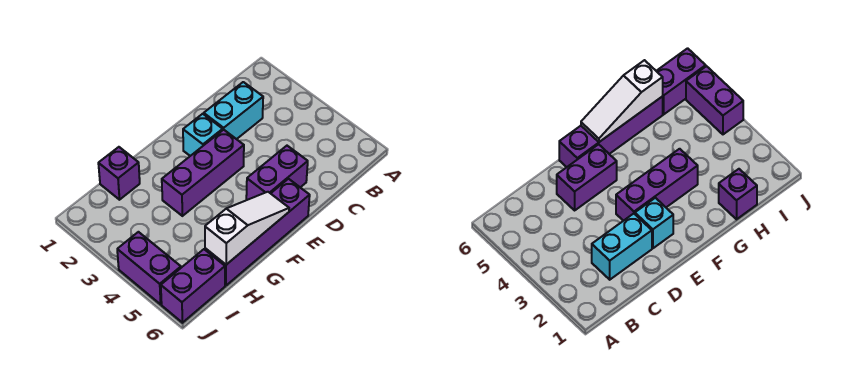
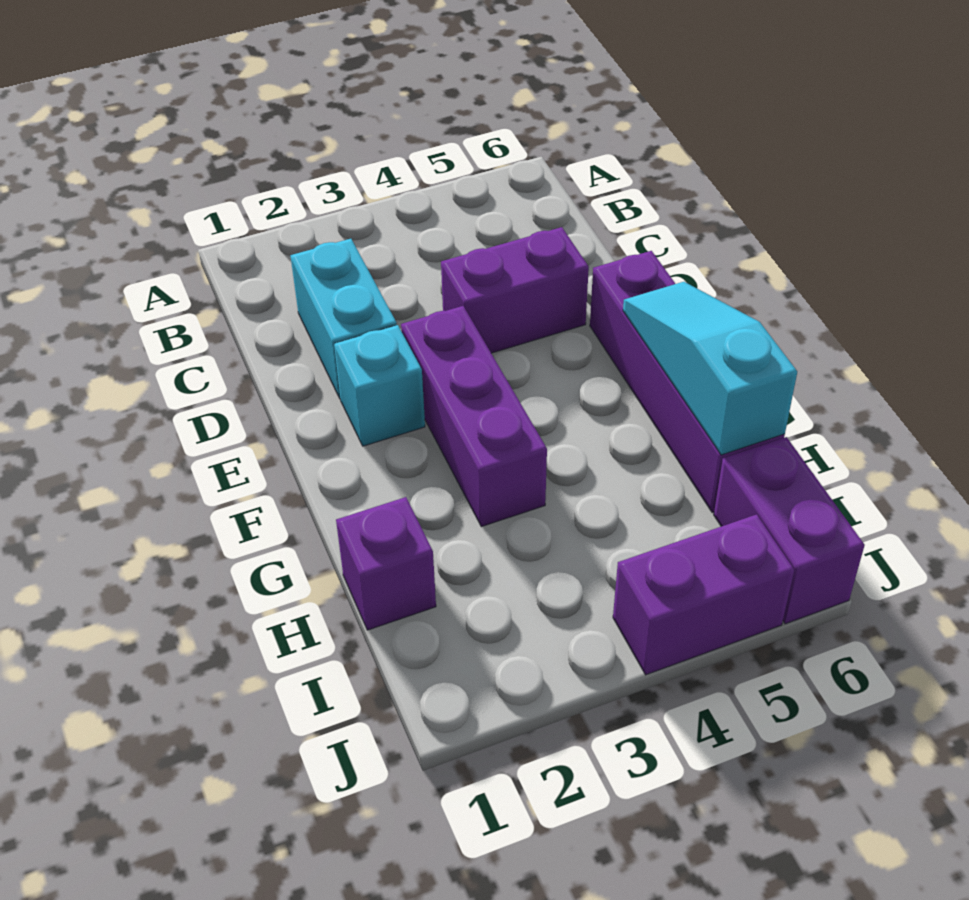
purple brick D5:E5 level 1 -> purple brick D4:D5 level 1
white slope F6:H6 level 2 top H -> cyan slope F6:H6 level 2 top H

